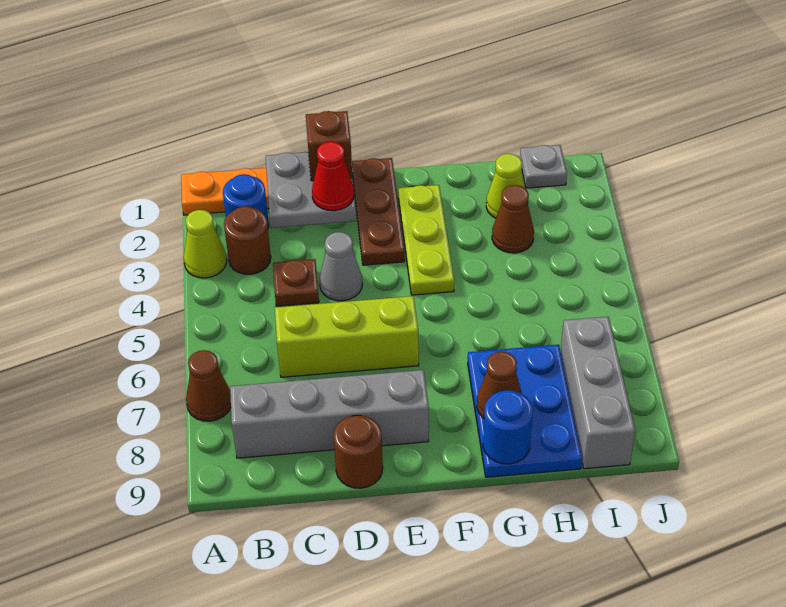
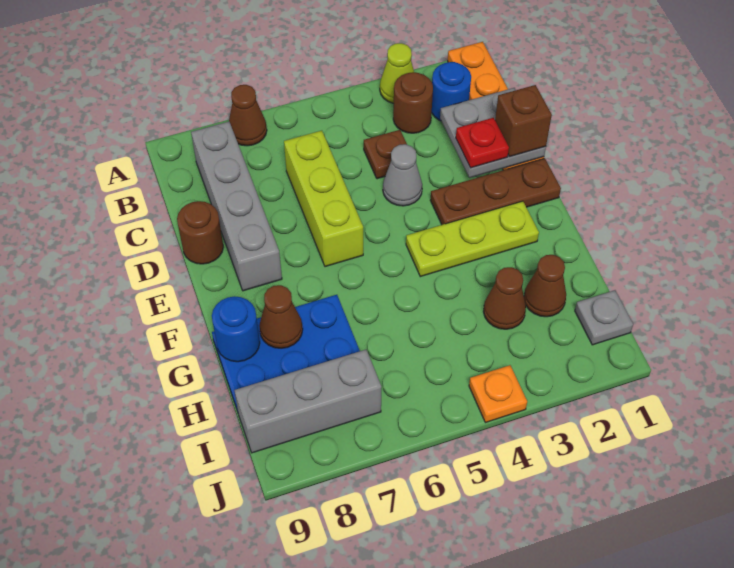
red cone D2 level 3 -> red plate D2 level 3
lime cone H2 level 1 -> brown cone H2 level 1
none -> orange plate J4 level 1

